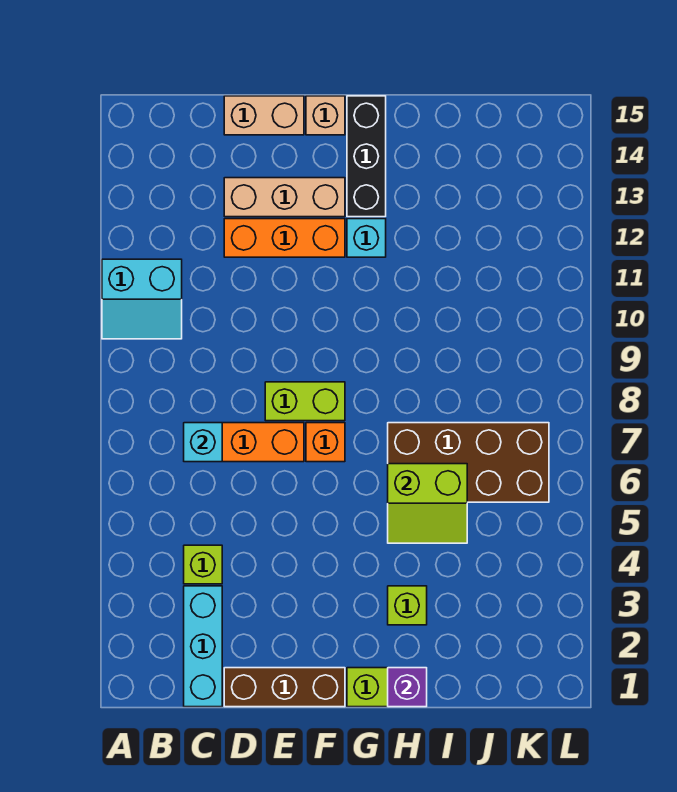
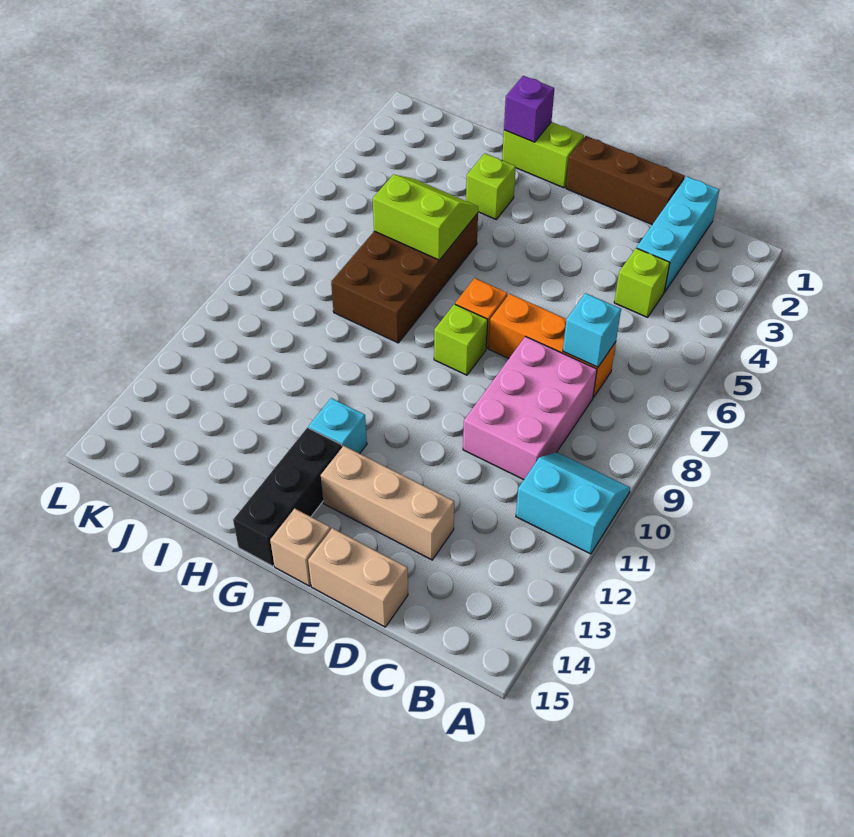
none -> pink brick C8:D10 level 1
orange brick D12:F12 level 1 -> none
lime brick E8:F8 level 1 -> lime brick F8 level 1
brown brick H6:K7 level 1 -> brown brick H5:I8 level 1

